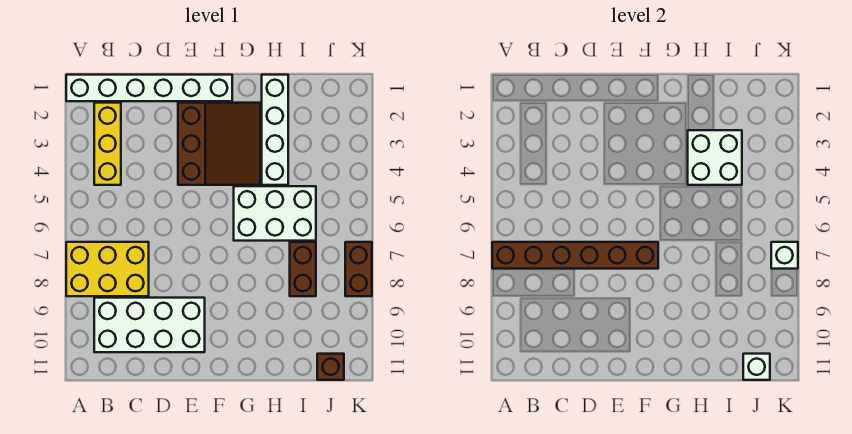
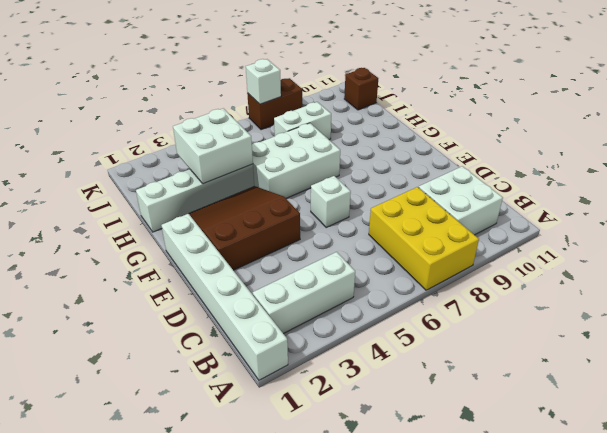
brown brick A7:F7 level 2 -> none
yellow brick B2:B4 level 1 -> white brick B2:B4 level 1
white brick B9:E10 level 1 -> white brick B9:C10 level 1
white brick G5:I6 level 1 -> white brick G5:H7 level 1
brown brick I7:I8 level 1 -> white brick I7:I8 level 1
white brick J11 level 2 -> white brick E6 level 1

